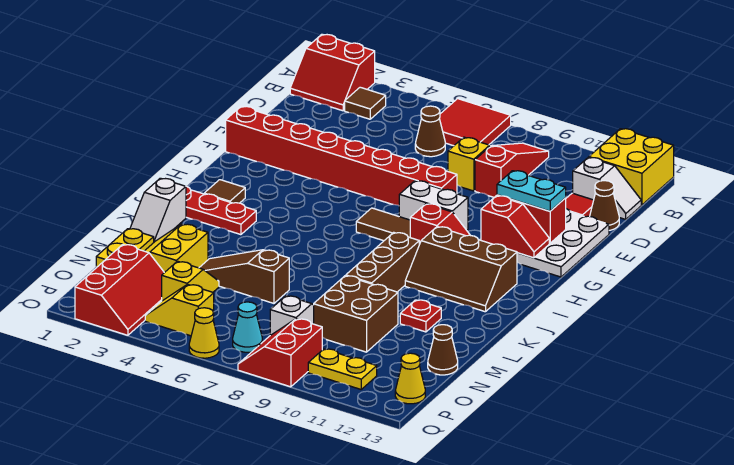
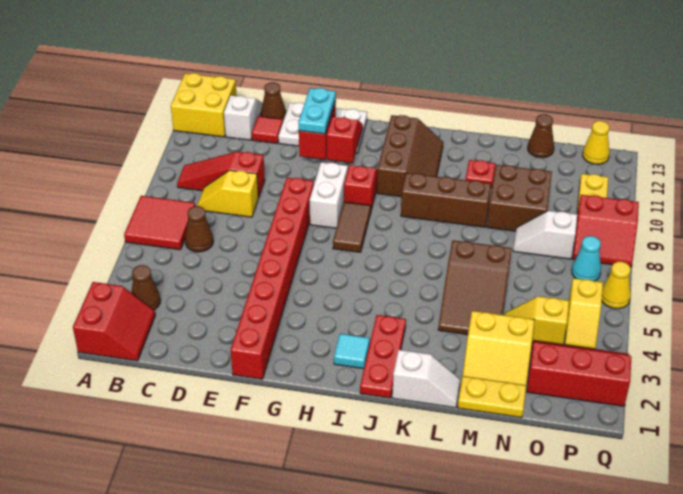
brown tile B3 level 1 -> brown cone B3 level 1
brown tile I2 level 1 -> cyan tile I2 level 1
brown slope M4:M6 level 1 top 6 -> brown slope L4:M6 level 1 top 6

